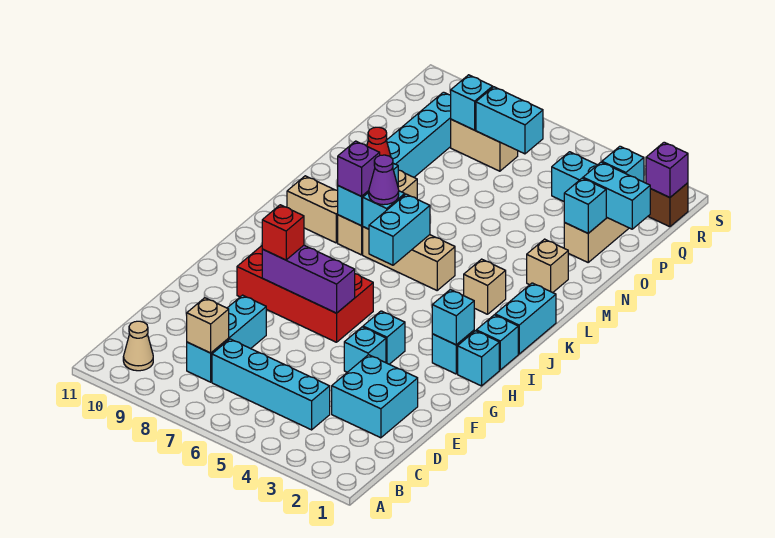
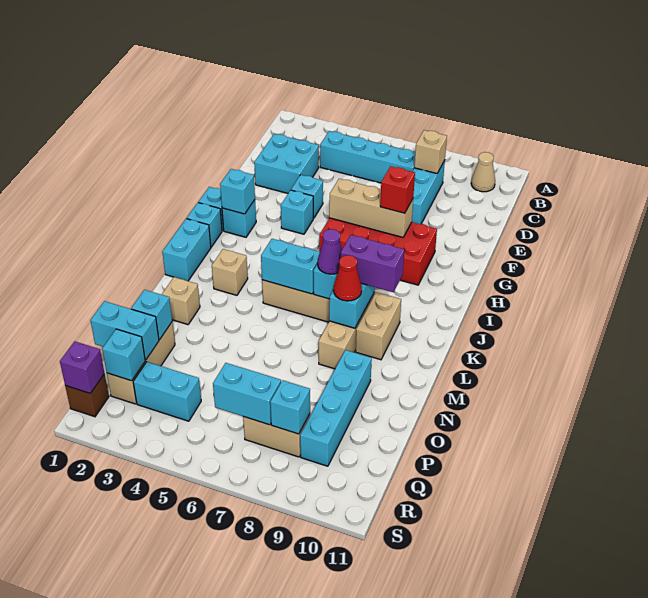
purple brick G6:G8 level 2 -> tan brick G6:G8 level 2
cyan brick J6:K6 level 2 -> cyan brick K5:K6 level 2
purple brick K8 level 3 -> purple brick K8:K9 level 3
tan brick K9:K10 level 1 -> tan brick K9:L9 level 1

